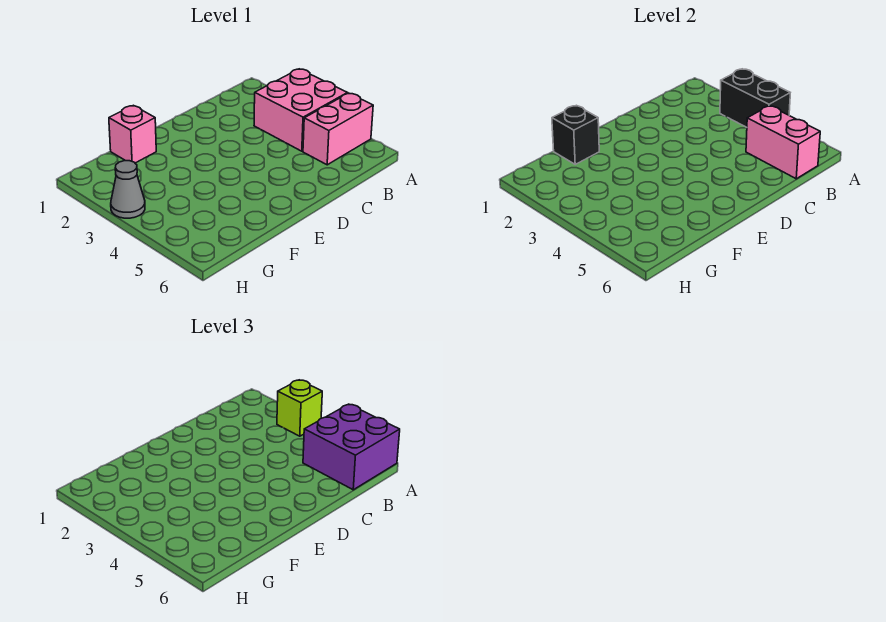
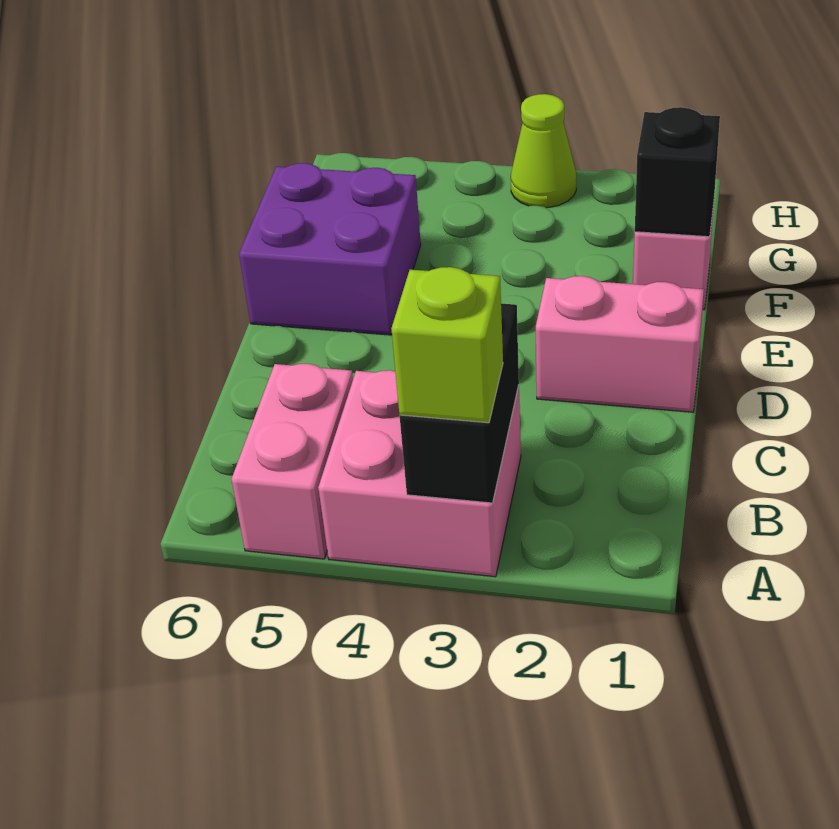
black brick A3:A4 level 2 -> black brick A3:B3 level 2
purple brick A5:B6 level 3 -> purple brick E5:F6 level 1
pink brick B5:B6 level 2 -> pink brick D1:D2 level 1
grey cone H3 level 1 -> lime cone H3 level 1

